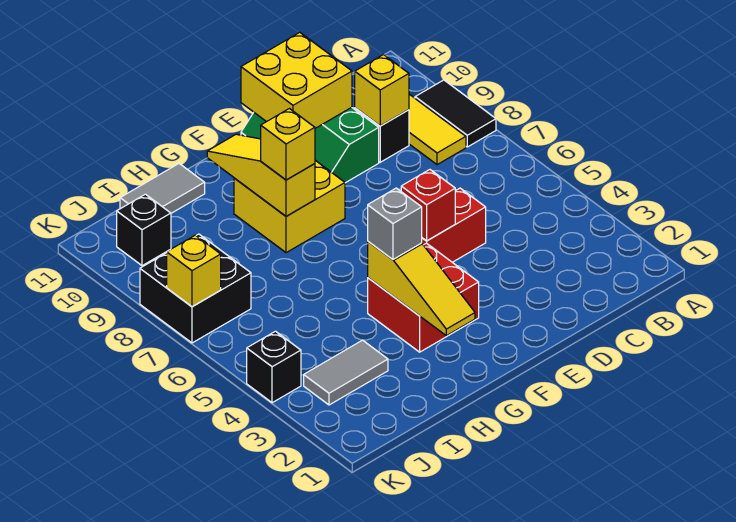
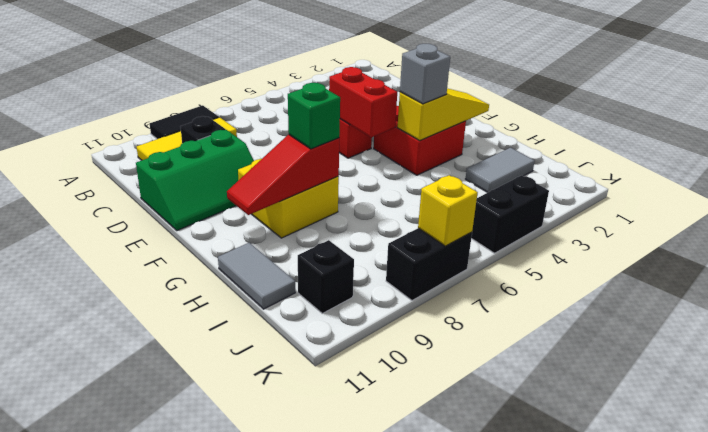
yellow brick C9 level 2 -> none
yellow brick D10:E11 level 2 -> none
red brick E5 level 2 -> red brick E5:F5 level 2
yellow slope G8:G10 level 2 top 8 -> red slope G8:G10 level 2 top 8
yellow brick G8 level 3 -> green brick G8 level 3
grey tile I3:J3 level 1 -> grey tile I2:I3 level 1
black brick J7:K8 level 1 -> black brick K7:K8 level 1
black brick K4 level 1 -> black brick K4:K5 level 1

